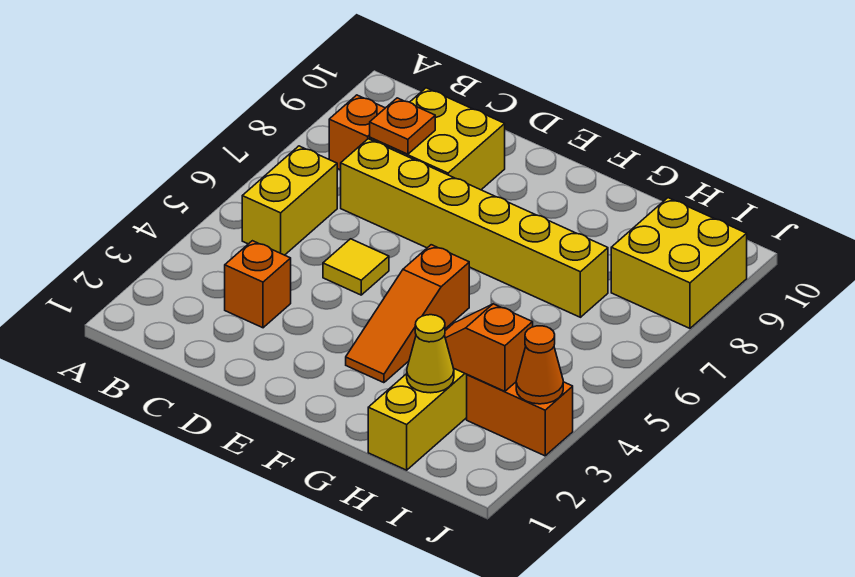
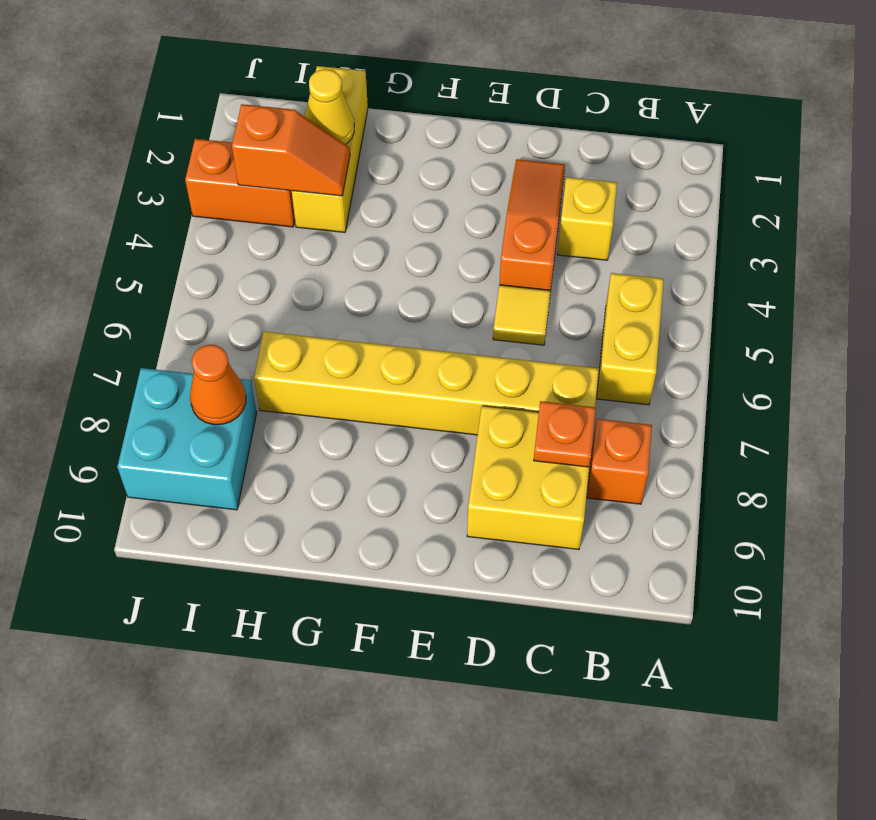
orange brick C3 level 1 -> yellow brick C3 level 1
orange slope F3:F5 level 1 top 5 -> orange slope D2:D4 level 1 top 4
yellow brick I8:J9 level 1 -> cyan brick I8:J9 level 1
orange cone J3 level 2 -> orange cone I8 level 2

